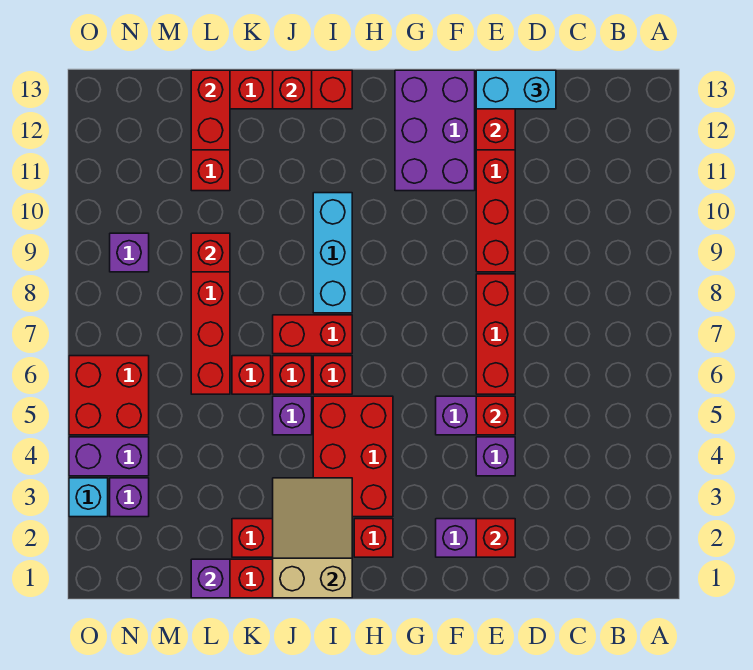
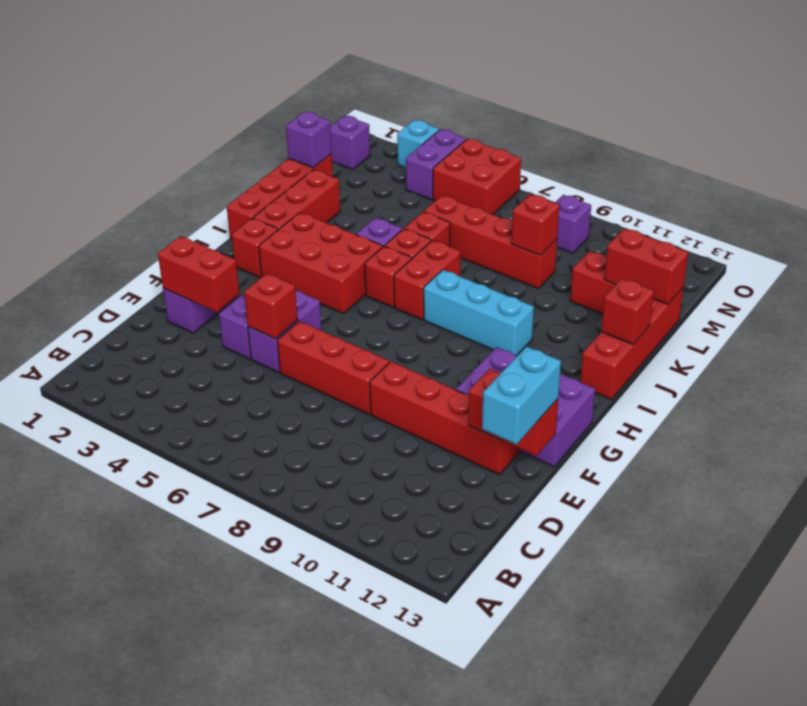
red brick E2 level 2 -> red brick E2:E3 level 2
tan slope I1:J3 level 2 top 1 -> none
purple brick N3 level 1 -> purple brick N1 level 1

